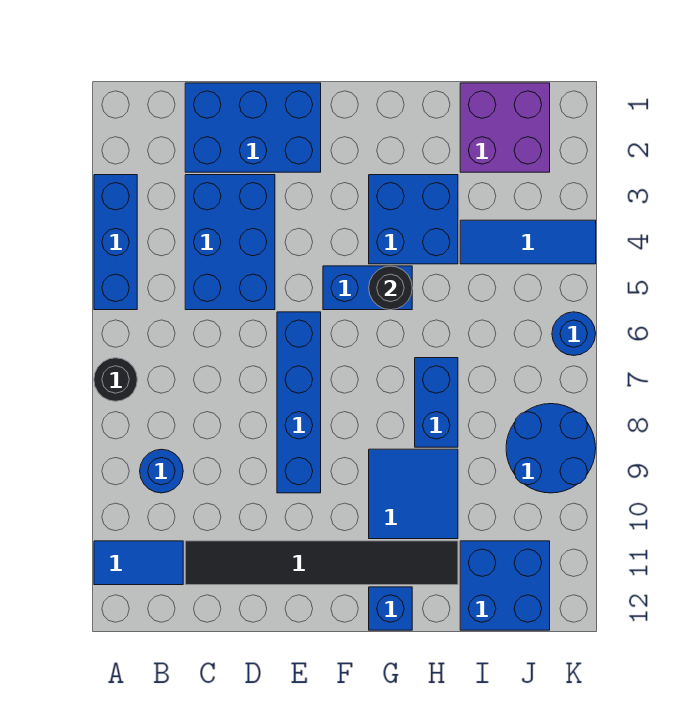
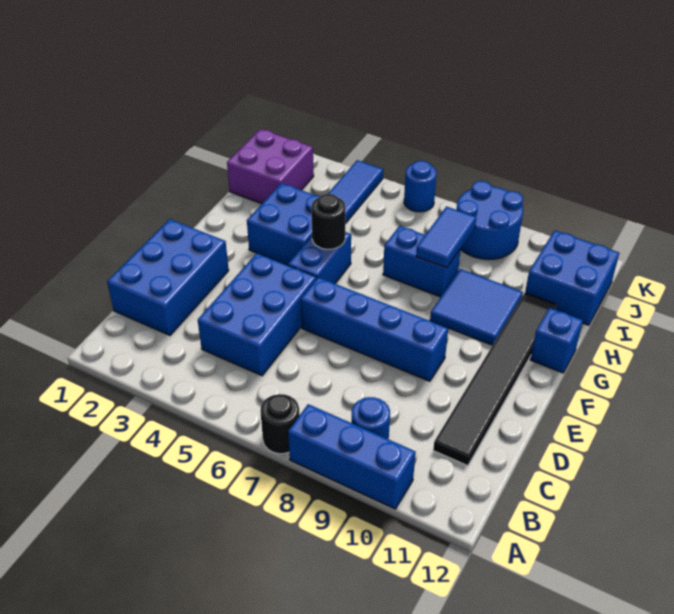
blue brick A3:A5 level 1 -> blue brick A8:A10 level 1
blue tile A11:B11 level 1 -> blue tile H8:I8 level 2
blue brick C3:D5 level 1 -> blue brick C4:E5 level 1

